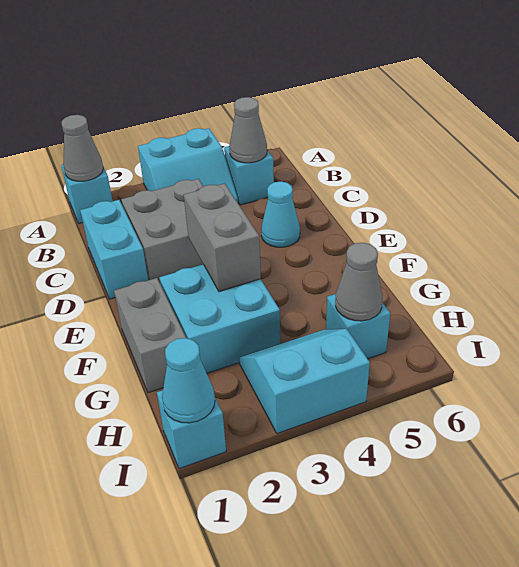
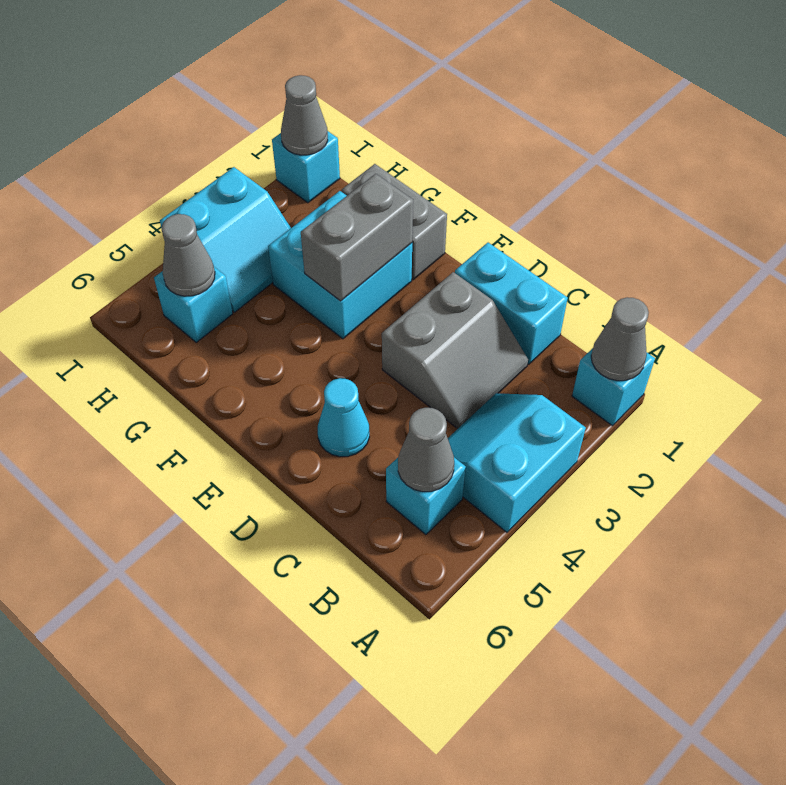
grey brick C2:D3 level 1 -> grey slope C2:D3 level 1 top D
grey brick E3:F3 level 2 -> grey brick F2:F3 level 2
cyan cone I1 level 2 -> grey cone I1 level 2

